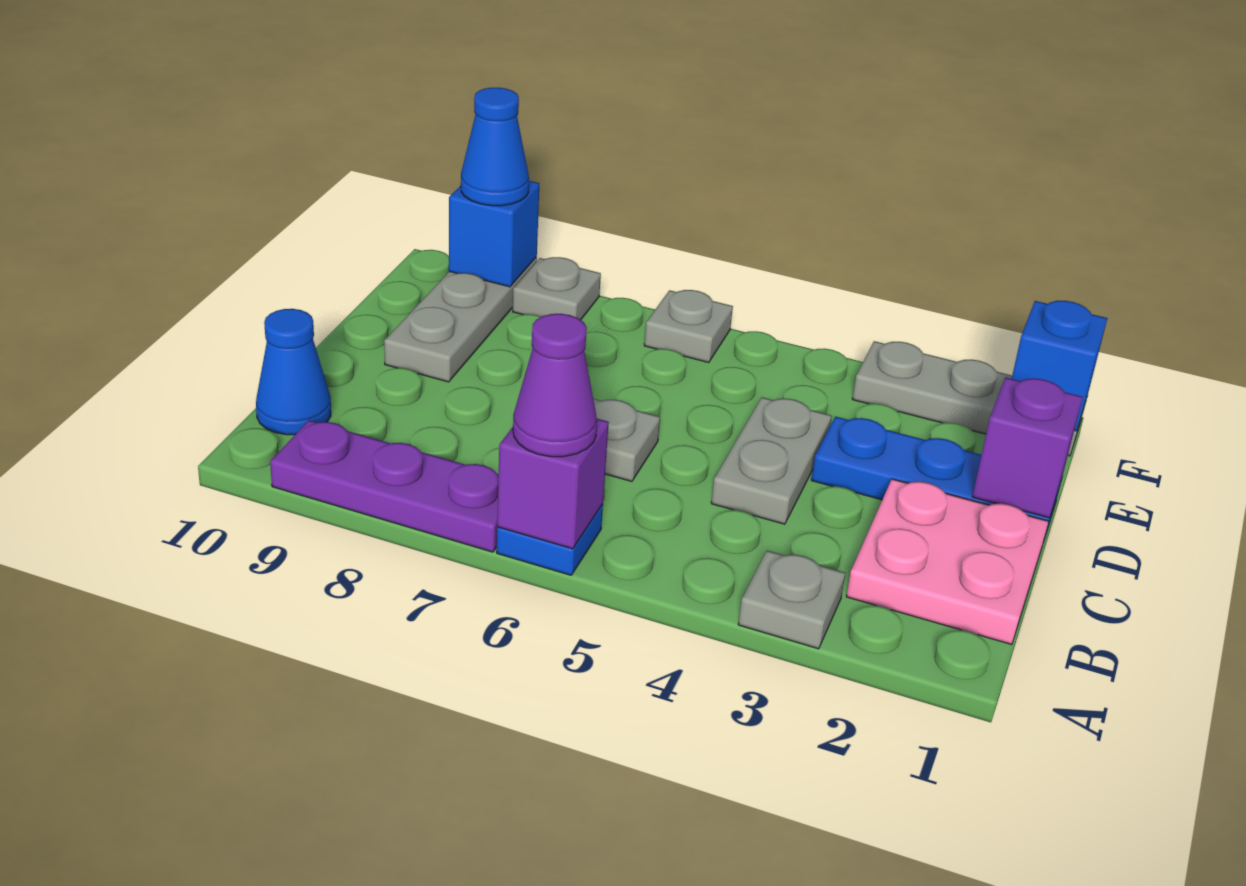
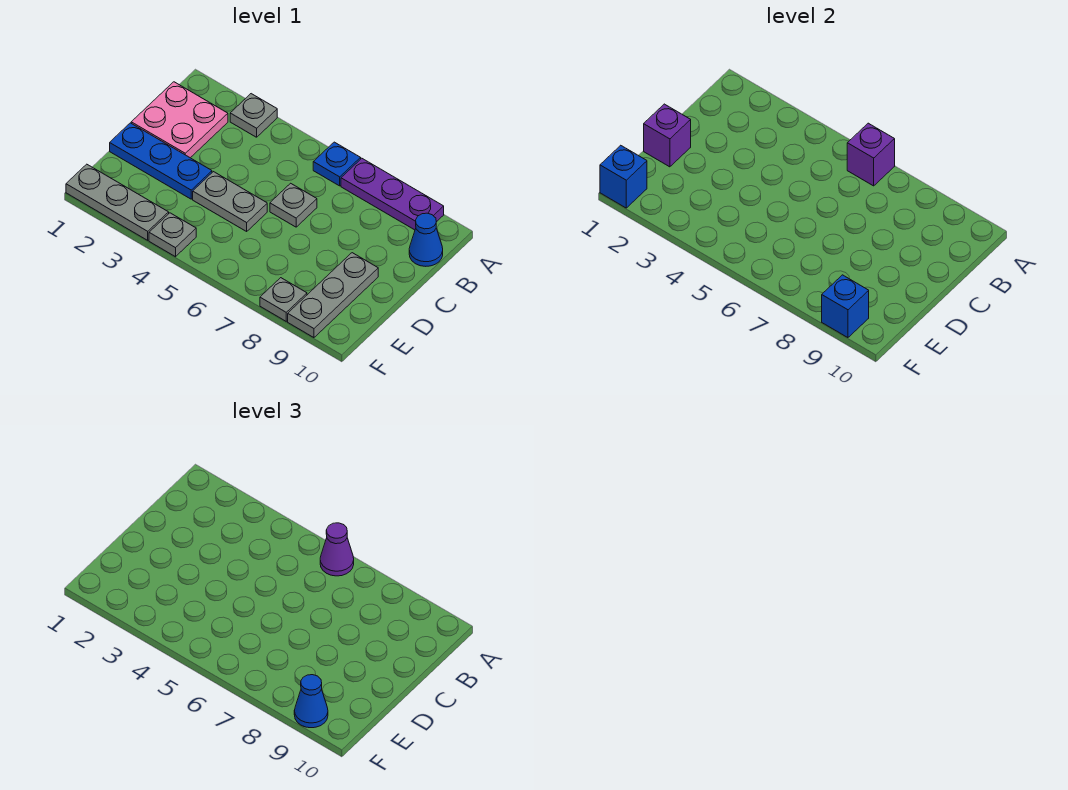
grey plate C4:D4 level 1 -> grey plate D4:D5 level 1
grey plate F6 level 1 -> grey plate F4 level 1

